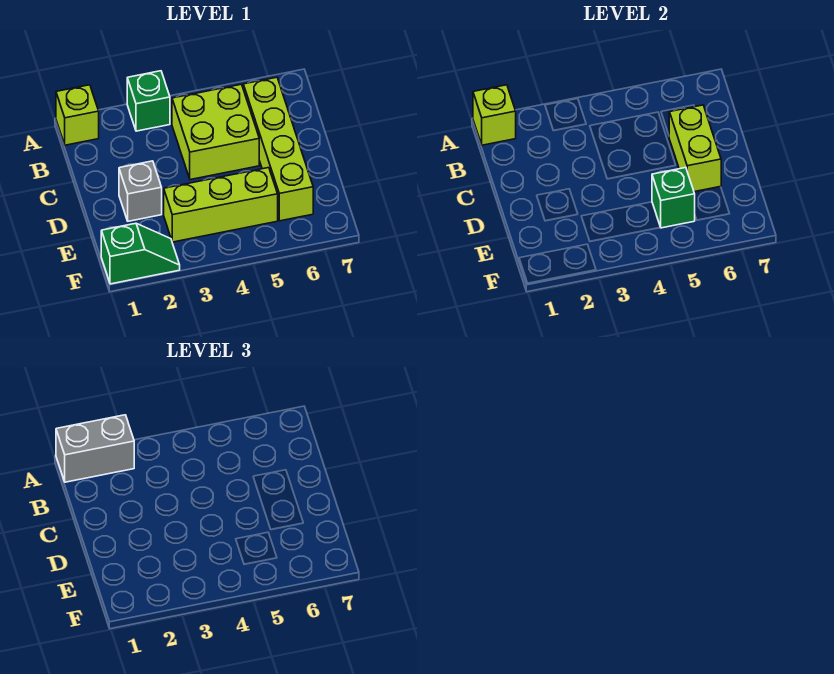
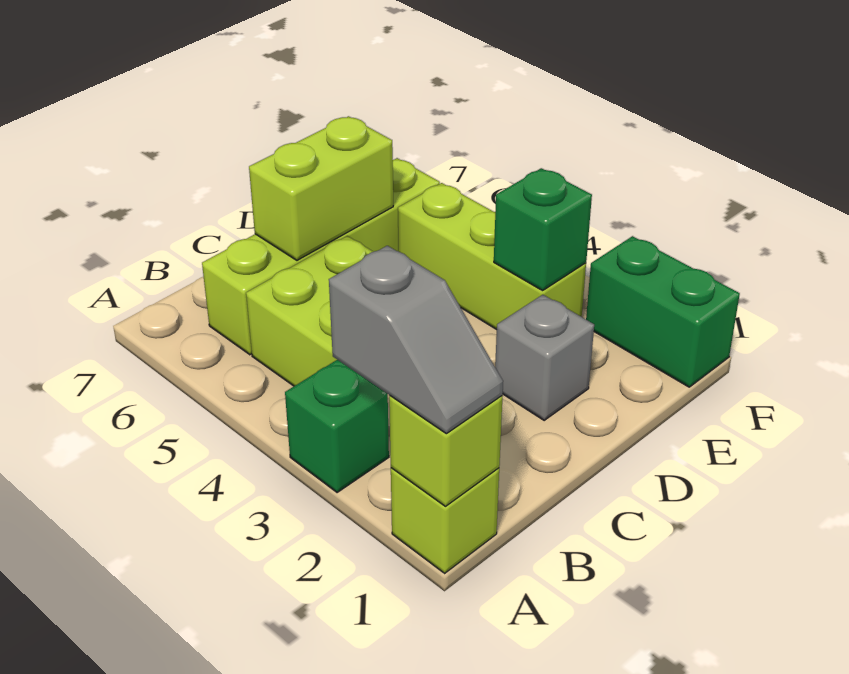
grey brick A1:A2 level 3 -> grey slope A1:A2 level 3 top 2
green brick E5 level 2 -> green brick E3 level 2
green slope F1:F2 level 1 top 1 -> green brick F1:F2 level 1

